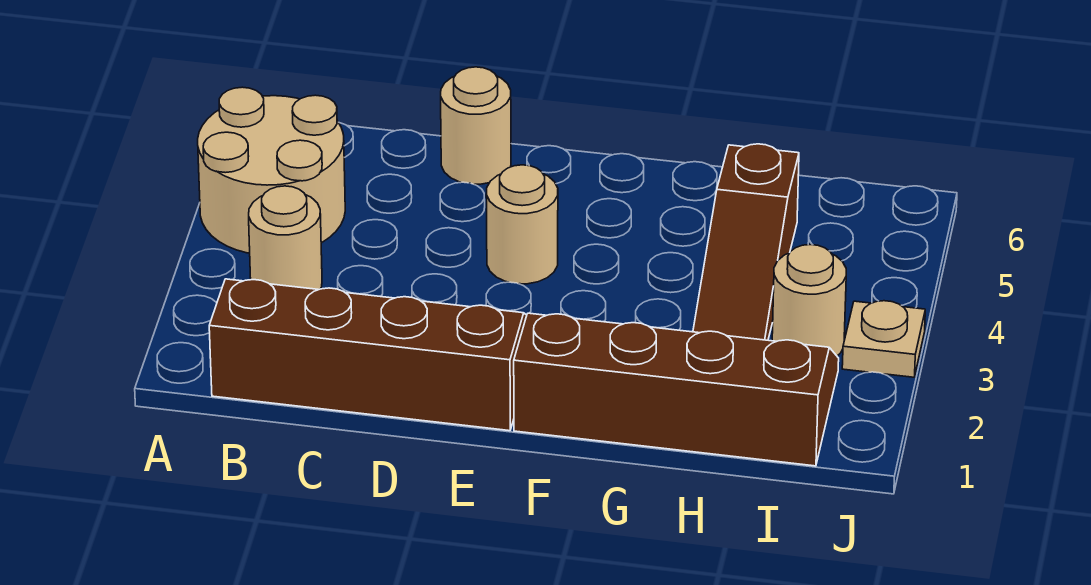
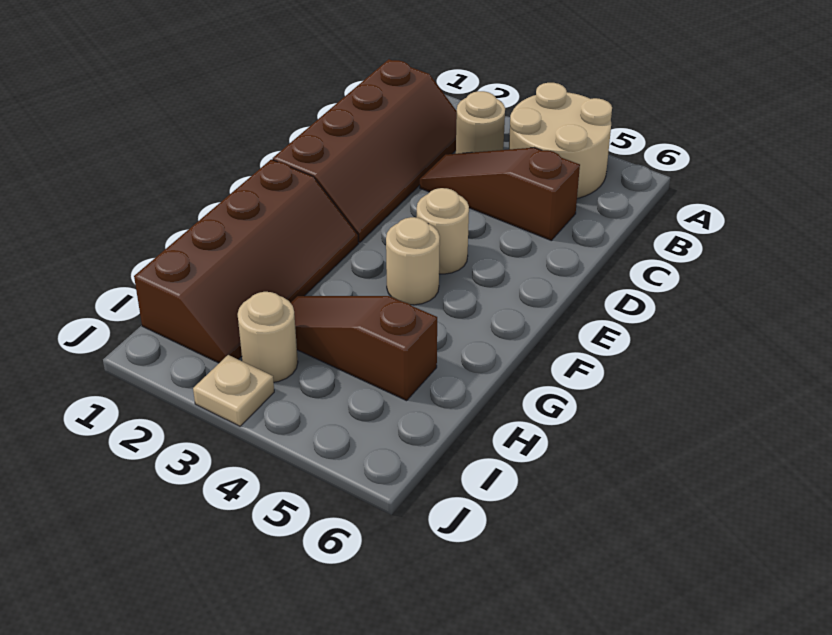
none -> brown slope C3:C5 level 1 top 5
tan round brick D6 level 1 -> tan round brick F4 level 1

